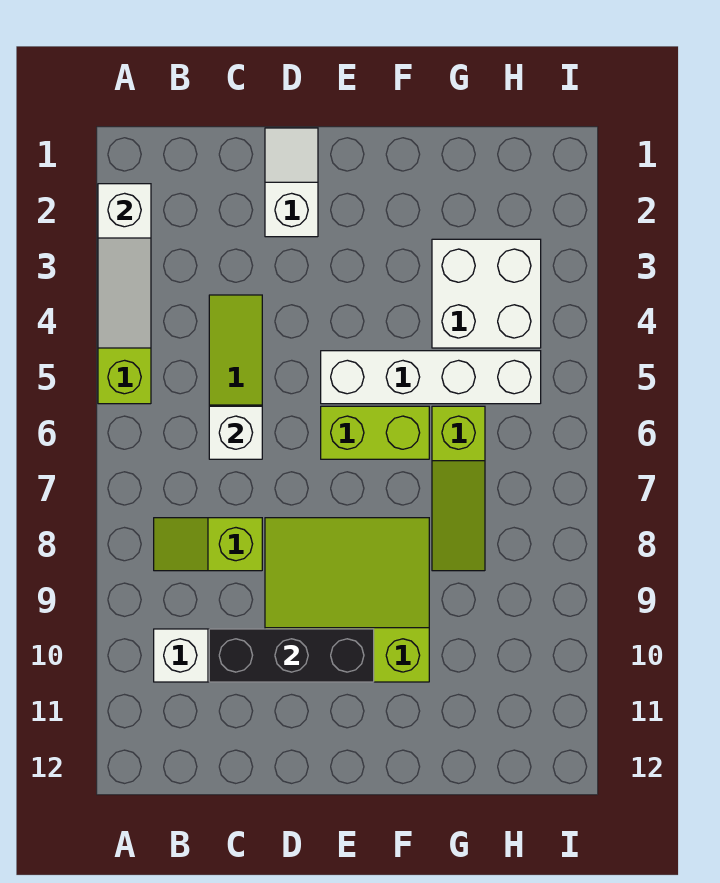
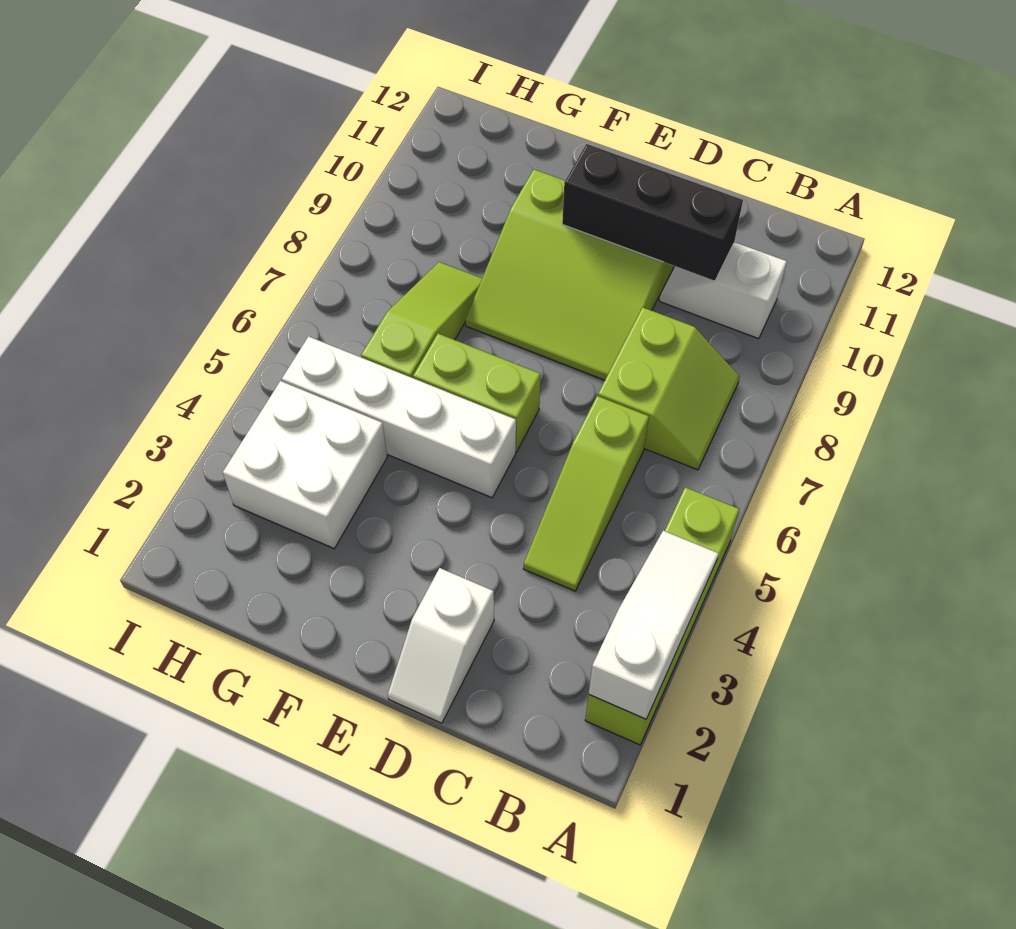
lime slope B8:C8 level 1 top C -> lime slope B7:C8 level 1 top C
white brick C6 level 2 -> none

